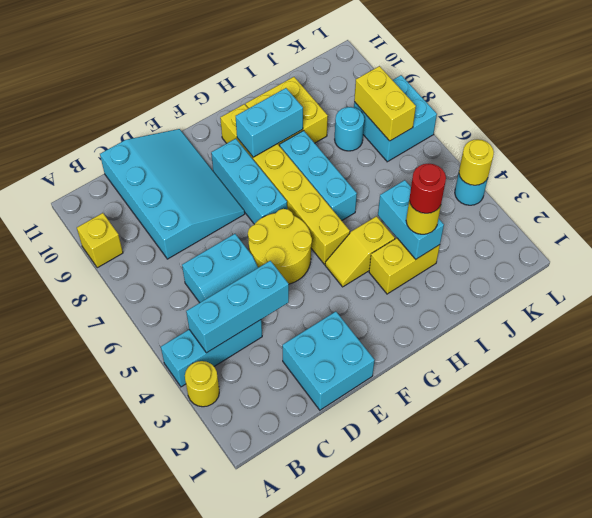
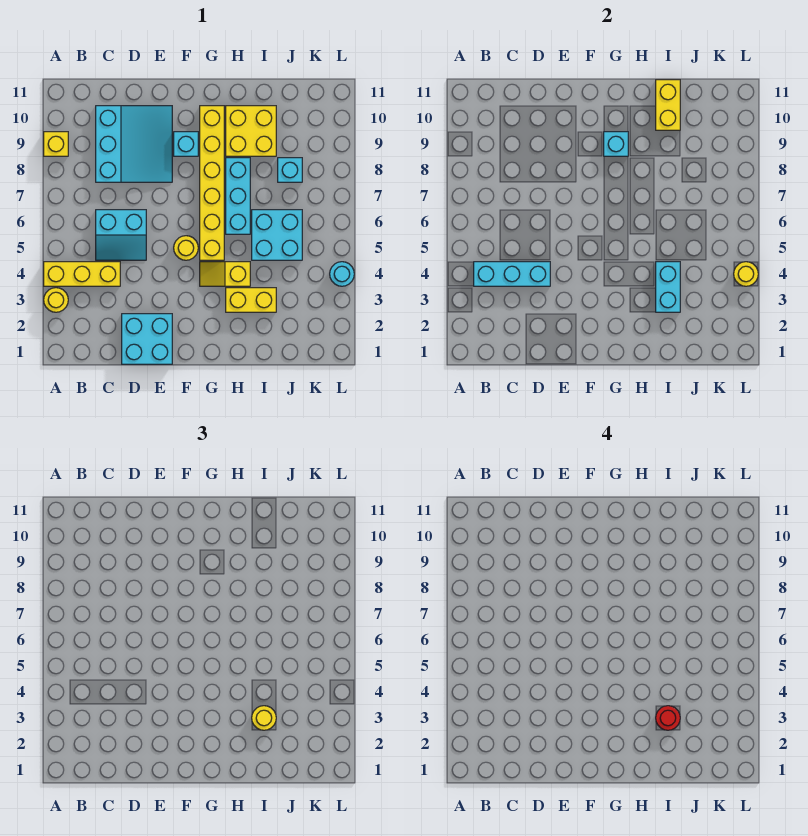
cyan brick A4:C4 level 1 -> yellow brick A4:C4 level 1
cyan slope C8:E11 level 1 top C -> cyan slope C8:E10 level 1 top C
yellow round brick E5:F6 level 1 -> yellow round brick F5 level 1
cyan brick F7:F9 level 1 -> cyan brick F9 level 1
cyan brick G9:H9 level 2 -> cyan brick G9 level 2
cyan round brick J8 level 1 -> cyan brick J8 level 1
cyan brick K7:L8 level 1 -> cyan brick I5:J6 level 1
yellow brick K7:K8 level 2 -> yellow brick I10:I11 level 2

